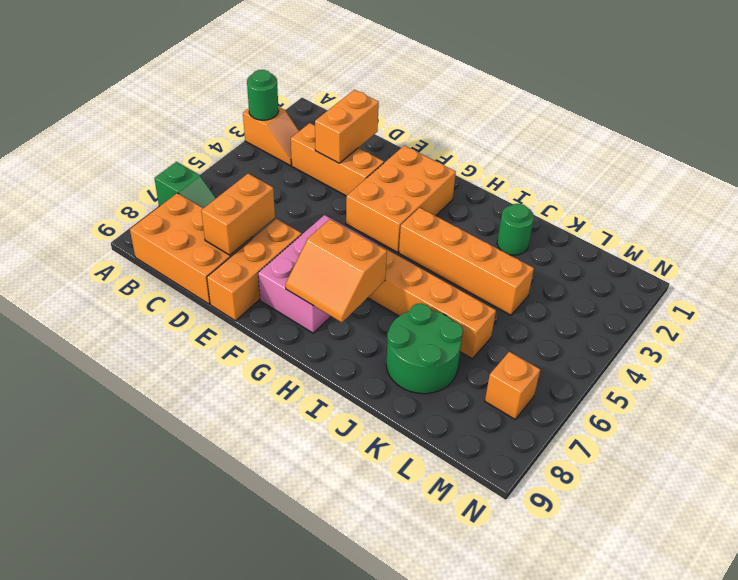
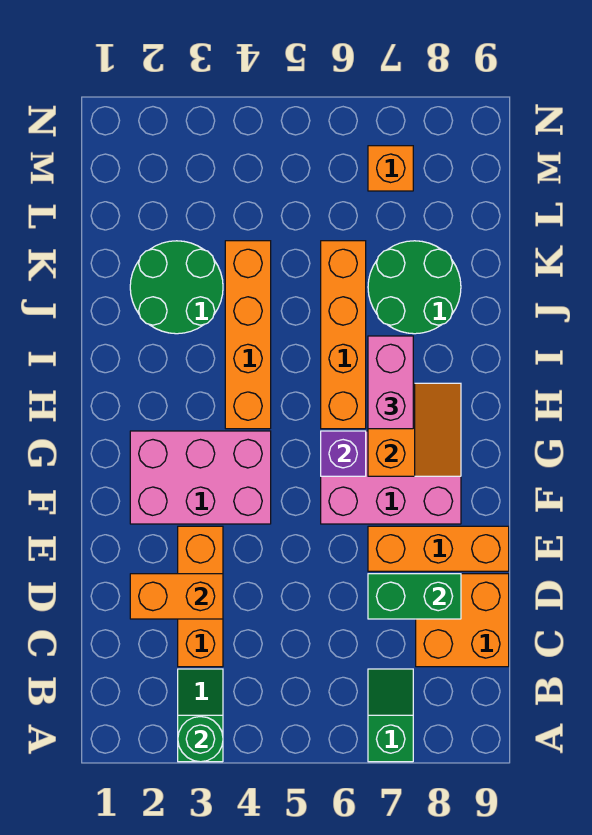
orange slope A3:B3 level 1 top A -> green slope A3:B3 level 1 top A
orange brick B8:D9 level 1 -> orange brick C8:D9 level 1
orange brick D7:D8 level 2 -> green brick D7:D8 level 2
orange brick F2:G4 level 1 -> pink brick F2:G4 level 1
none -> purple brick G6 level 2
none -> pink brick H7:I7 level 3
green round brick J2 level 1 -> green round brick J2:K3 level 1

